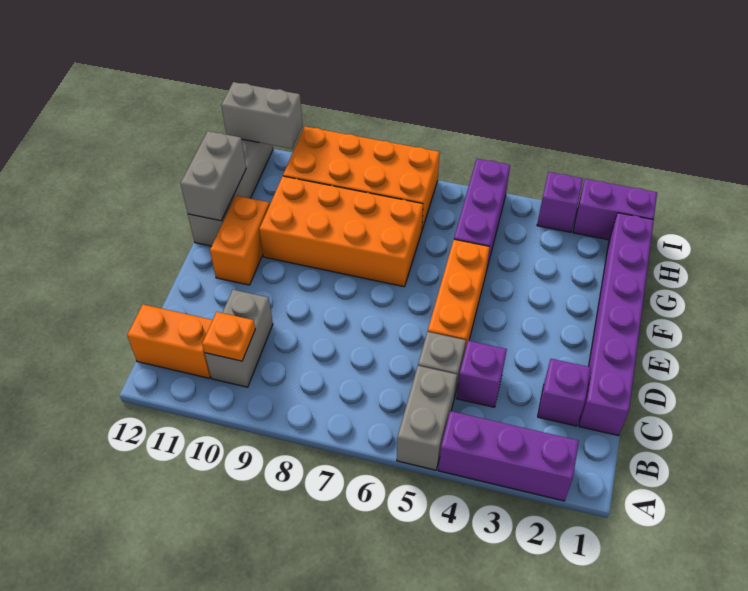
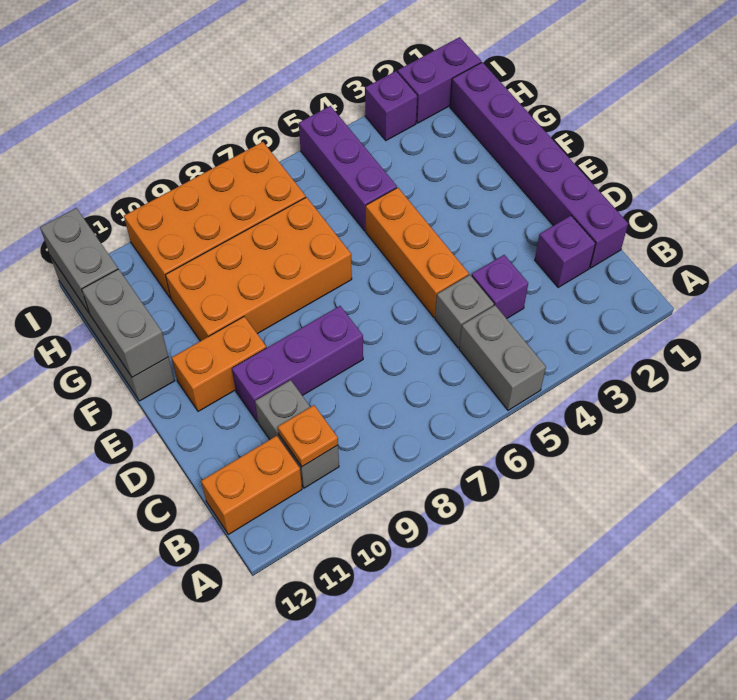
purple brick A2:A4 level 1 -> purple brick D8:D10 level 1
orange brick E11:F11 level 1 -> orange brick E10:E11 level 1
grey brick I11:I12 level 2 -> grey brick H12:I12 level 2

